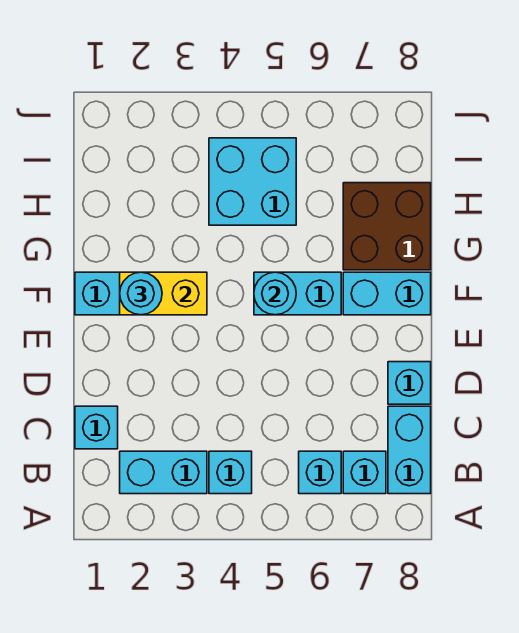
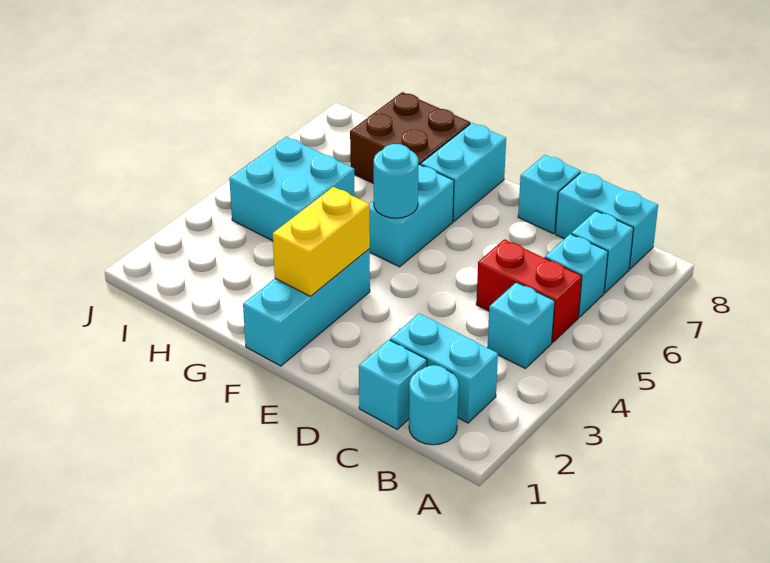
cyan brick B2:B3 level 1 -> cyan brick B2:C2 level 1
none -> red brick B5:C5 level 1
cyan round brick F2 level 3 -> cyan round brick B1 level 1

